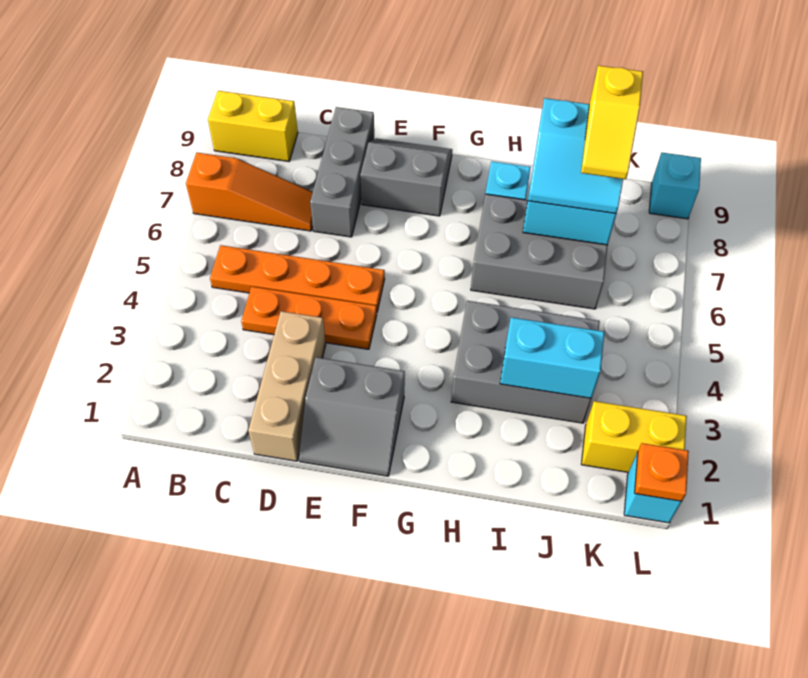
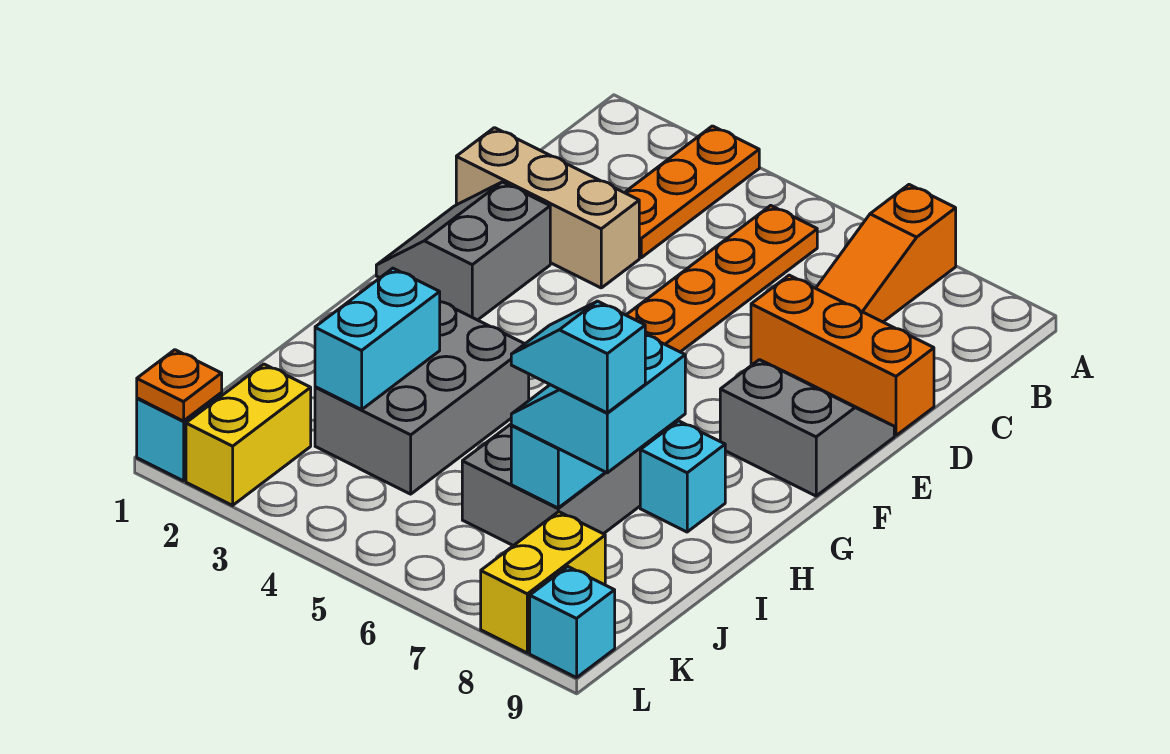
yellow brick A9:B9 level 1 -> yellow brick K8:L8 level 1
orange plate C4:E4 level 1 -> orange plate A3:C3 level 1
grey brick D7:D9 level 1 -> orange brick D7:D9 level 1
grey slope E8:F9 level 1 top 8 -> grey slope E8:F9 level 1 top F
yellow slope J7:J8 level 4 top 8 -> cyan slope J7:J8 level 4 top 8

